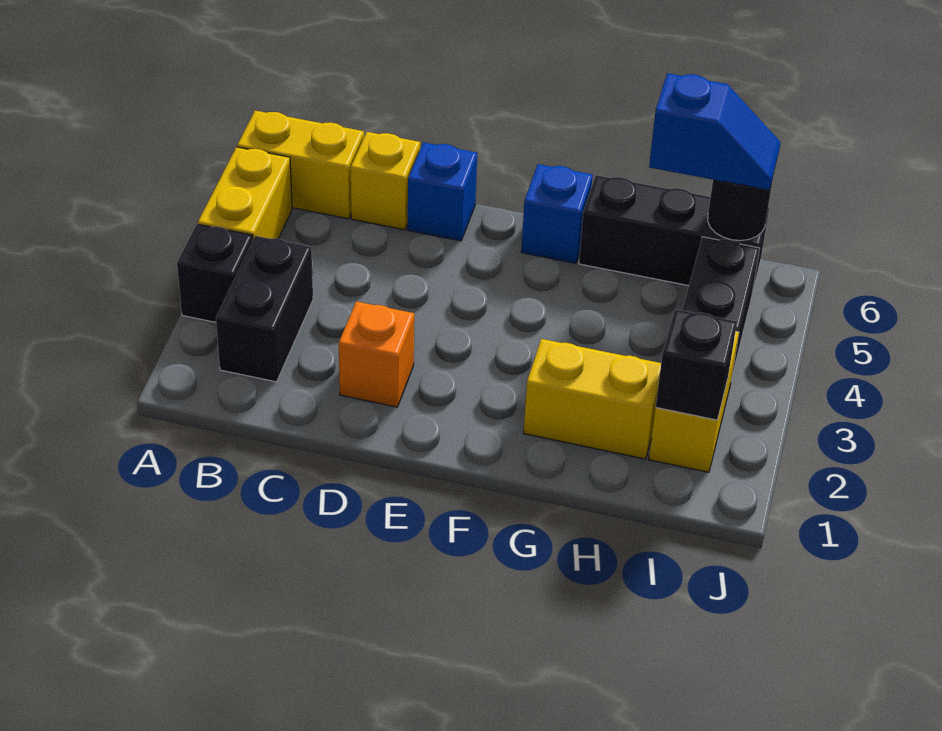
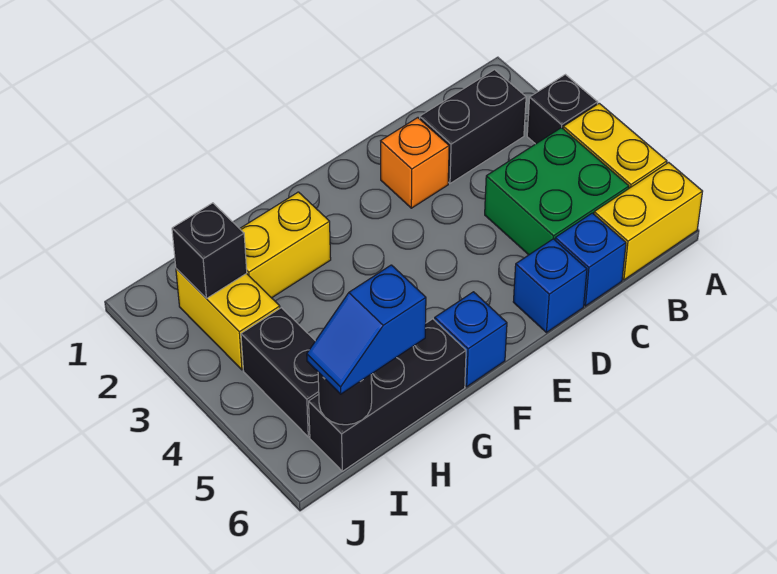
black brick B2:B3 level 1 -> black brick B2:C2 level 1
none -> green brick B4:C5 level 1
yellow brick C6 level 1 -> blue brick C6 level 1

